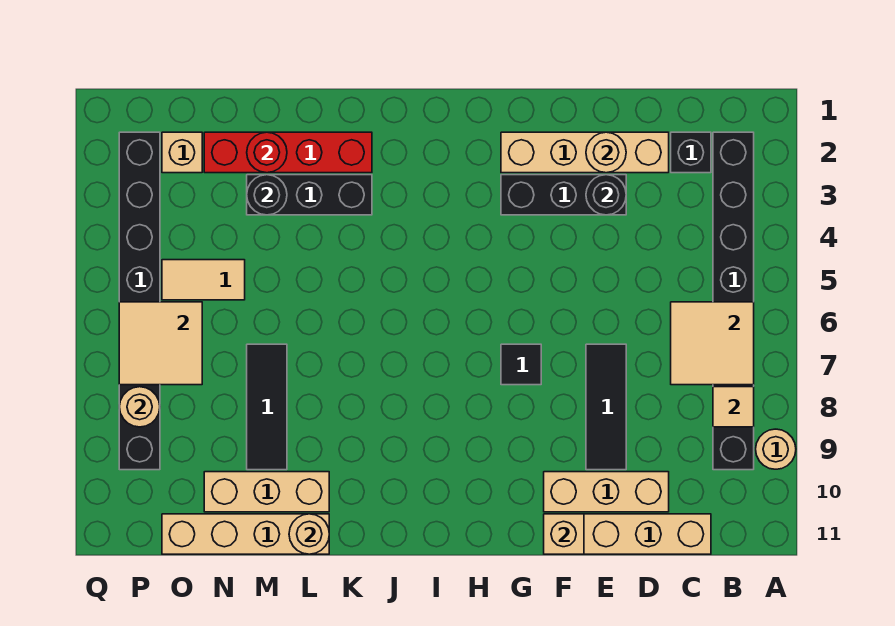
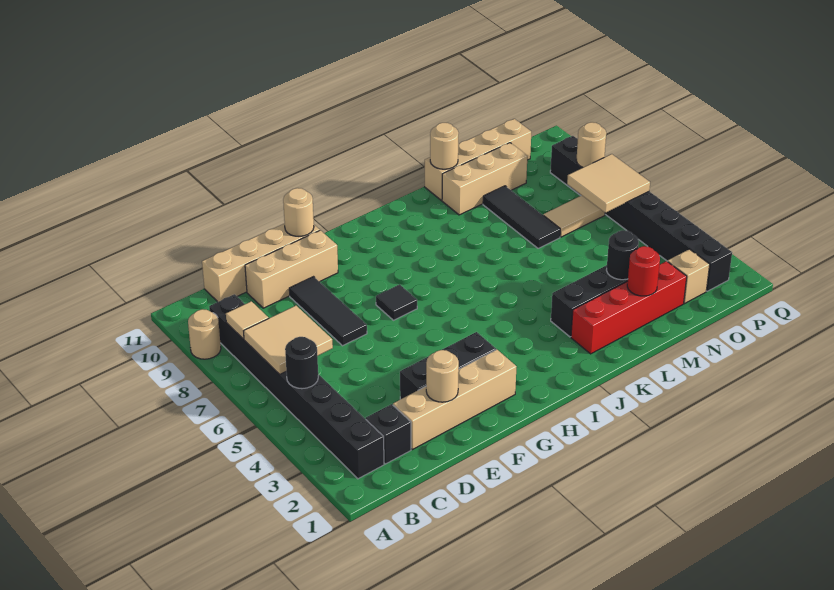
black round brick E3 level 2 -> black round brick B5 level 2
tan brick F11 level 2 -> tan round brick F11 level 2
tan tile N5:O5 level 1 -> tan tile N7:O7 level 1

